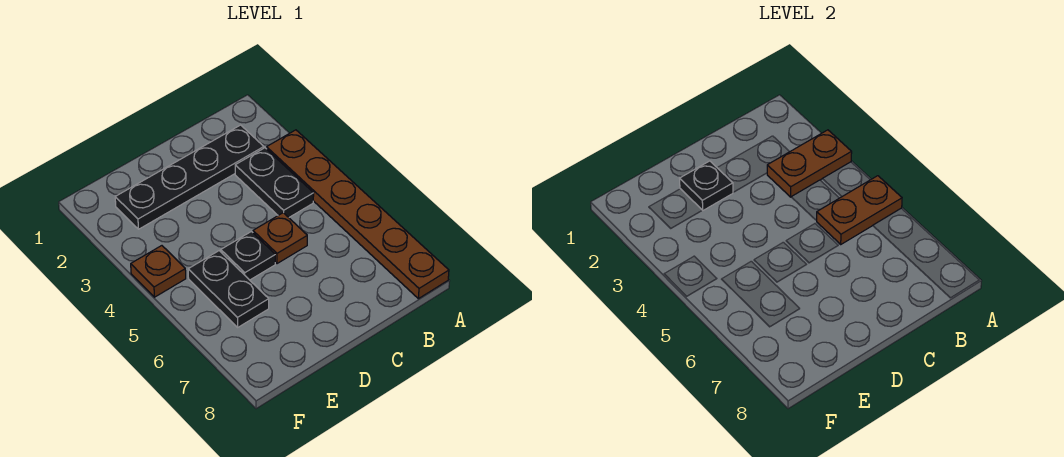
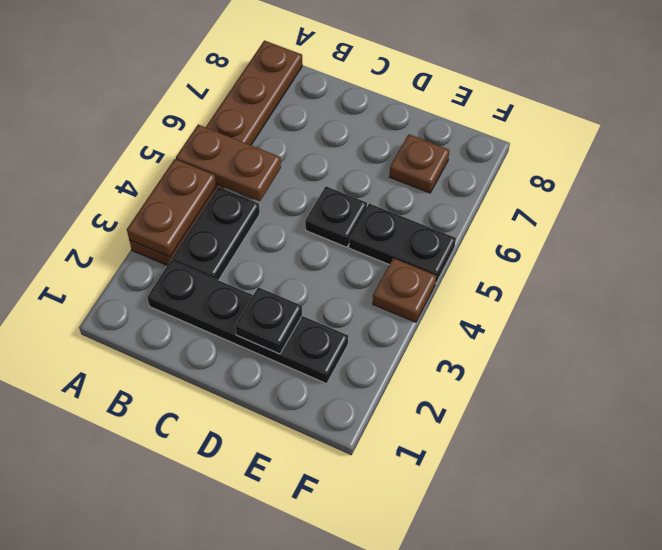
brown plate A3:B3 level 2 -> brown plate A3:A4 level 2
brown plate C5 level 1 -> brown plate E7 level 1
black plate E5:E6 level 1 -> black plate E5:F5 level 1

